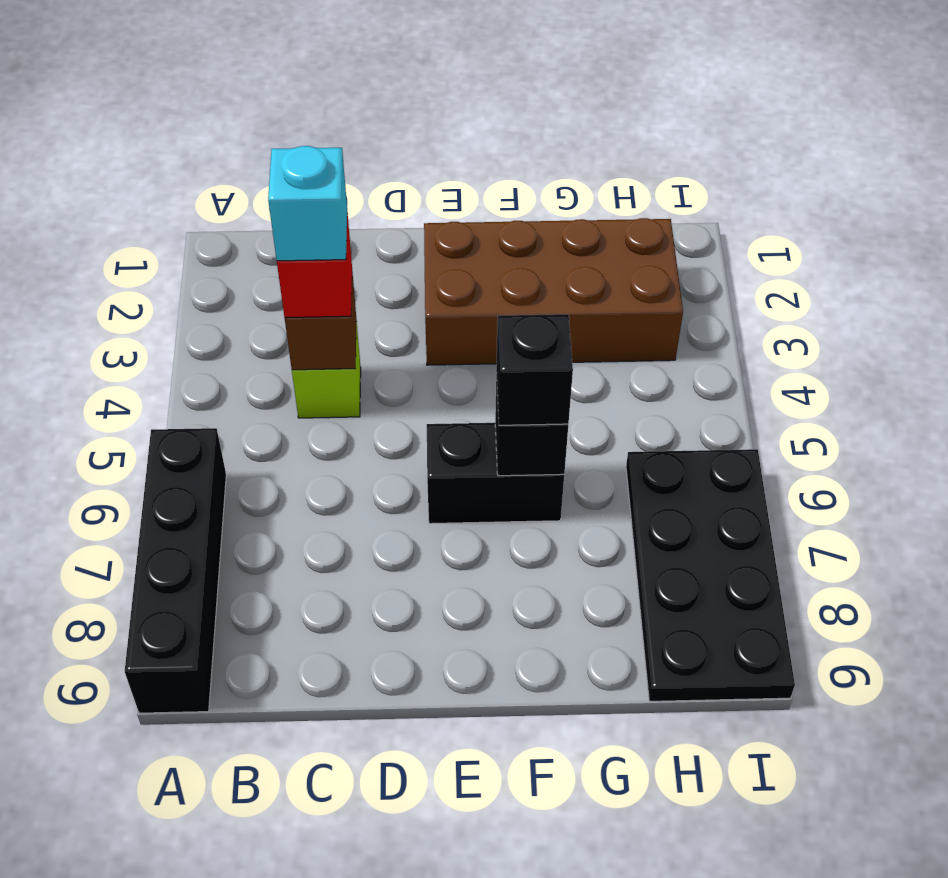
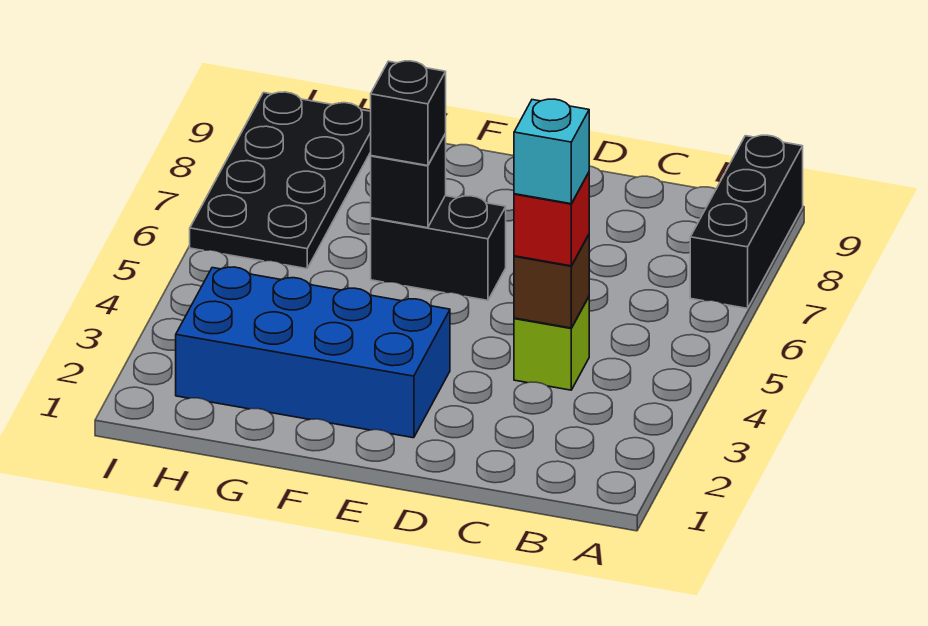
black brick A6:A9 level 1 -> black brick A7:A9 level 1
brown brick E2:H3 level 1 -> blue brick E2:H3 level 1

